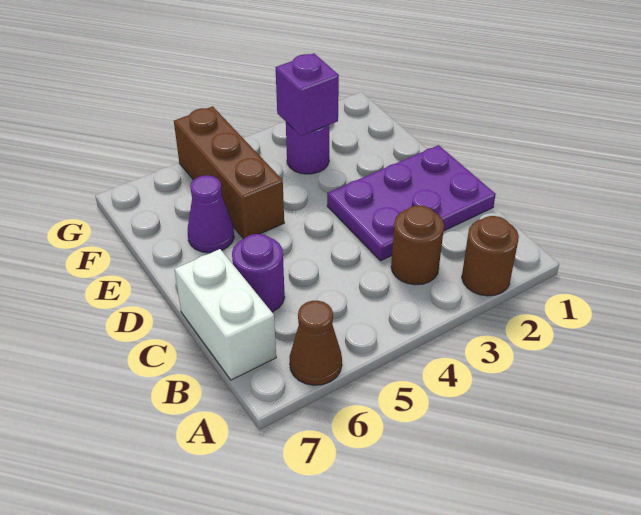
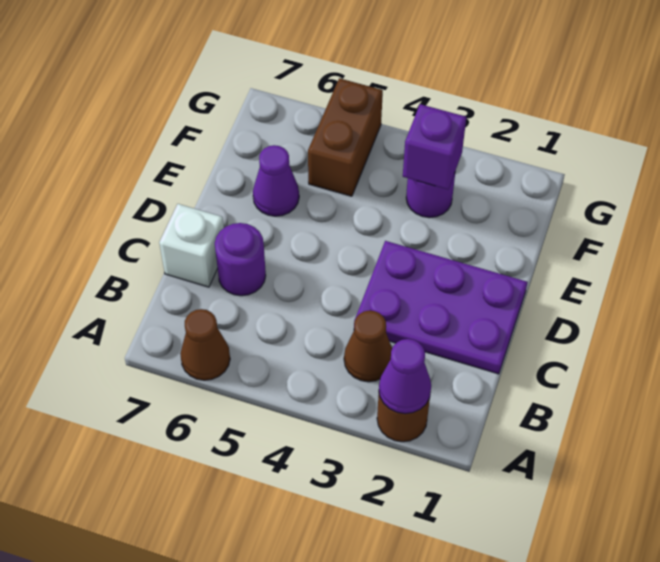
none -> purple cone A2 level 2
brown round brick B3 level 1 -> brown cone B3 level 1
white brick B7:C7 level 1 -> white brick C7 level 1
brown brick E5:G5 level 1 -> brown brick F5:G5 level 1

